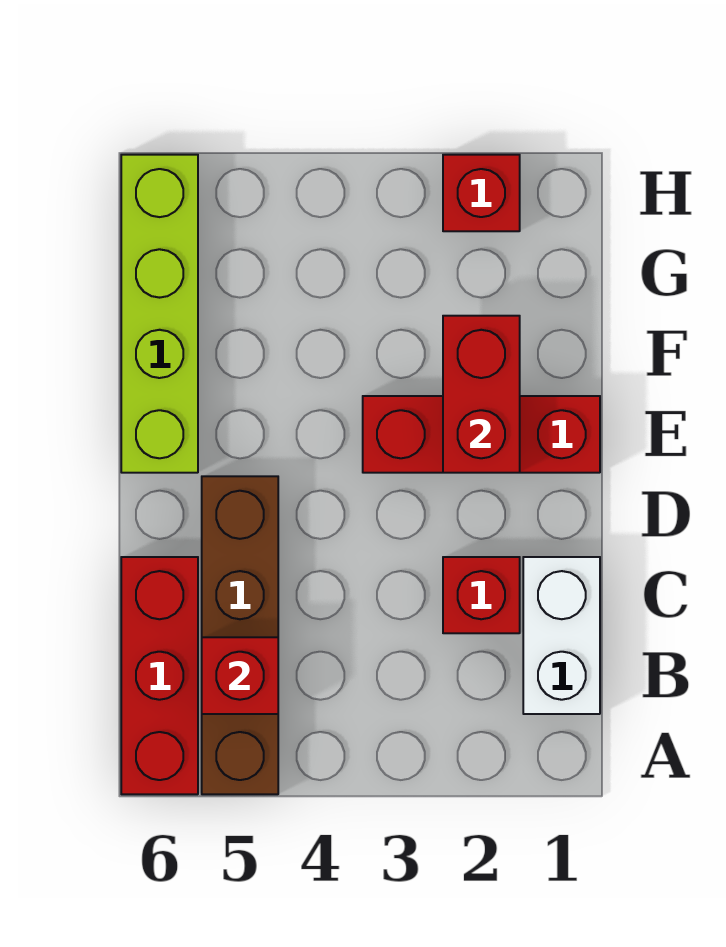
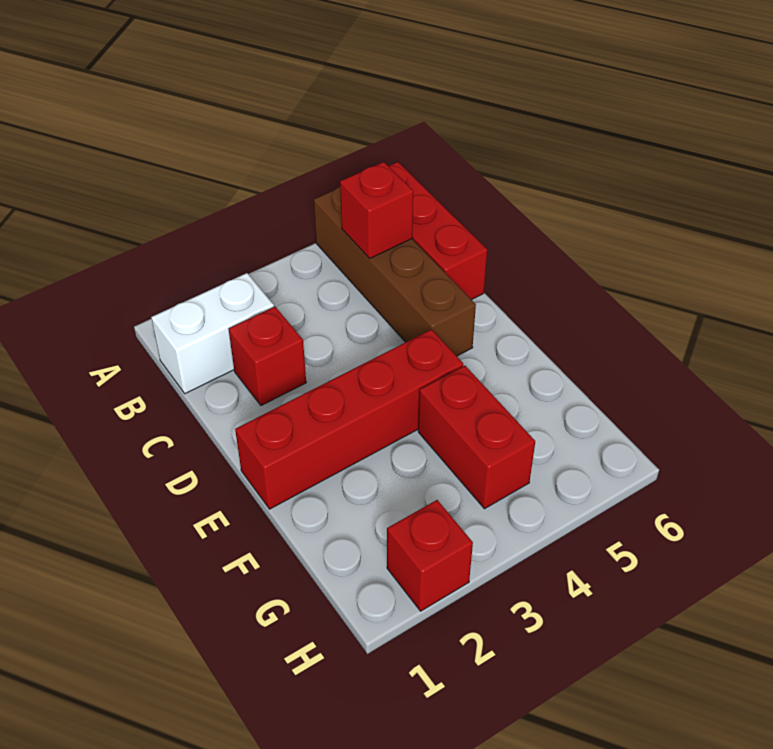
white brick B1:C1 level 1 -> white brick B1:B2 level 1
red brick E1:E3 level 1 -> red brick E1:E4 level 1
red brick E2:F2 level 2 -> red brick F4:G4 level 1
lime brick E6:H6 level 1 -> none

